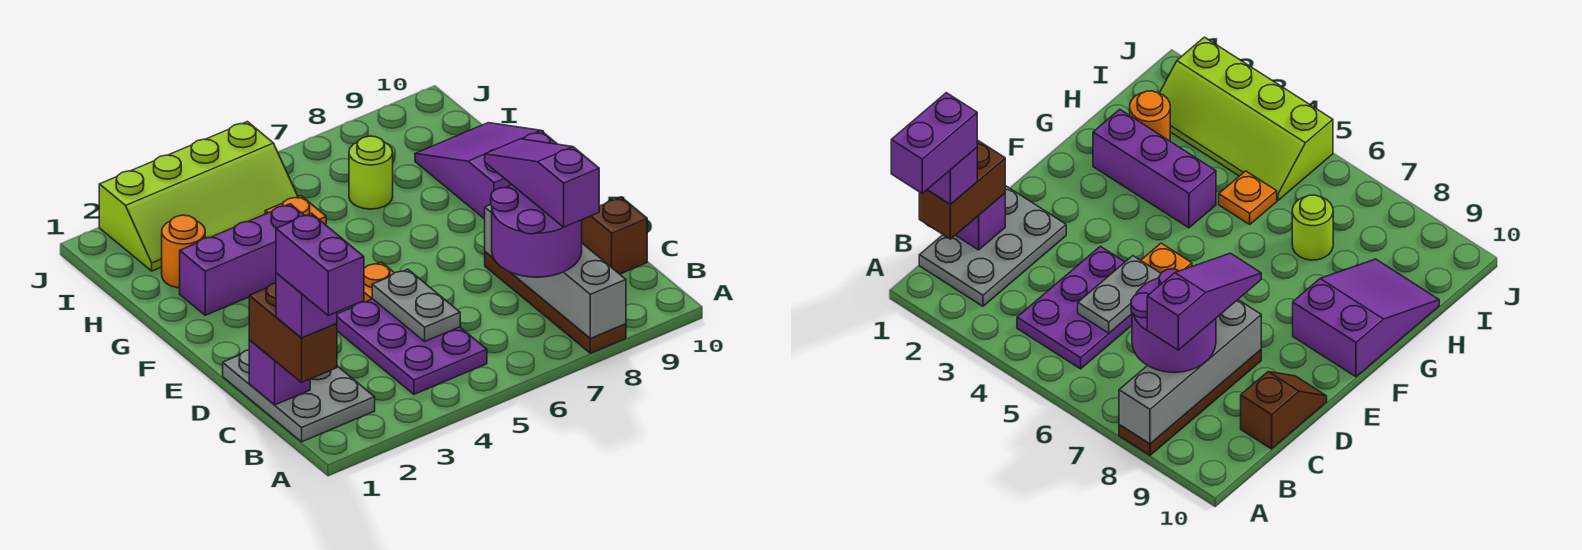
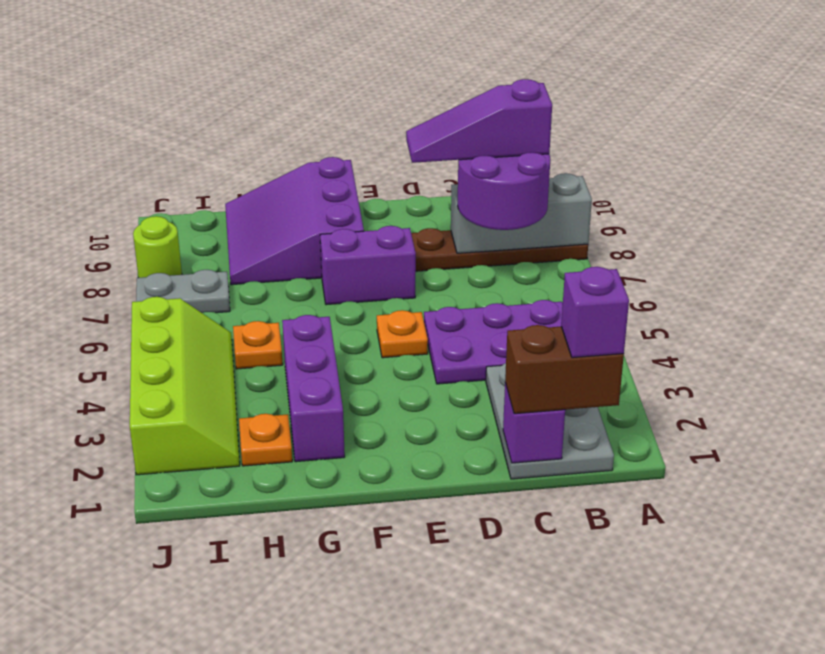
purple brick A1:B1 level 5 -> purple brick E7:F7 level 1
grey brick A8:D8 level 2 -> grey brick A8:C8 level 2
grey plate B1:D2 level 1 -> grey plate B1:C3 level 1
grey plate C5:D5 level 2 -> grey plate I7:J7 level 1
brown slope C10:D10 level 1 top C -> none
purple slope F9:H10 level 1 top F -> purple slope F8:H10 level 1 top F
orange round brick H2 level 1 -> orange plate H2 level 1
lime round brick H7 level 1 -> lime round brick J8 level 1

